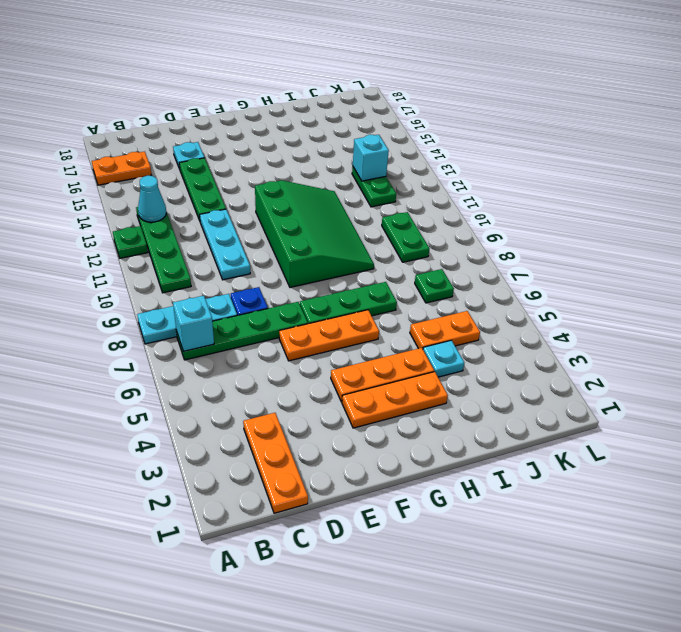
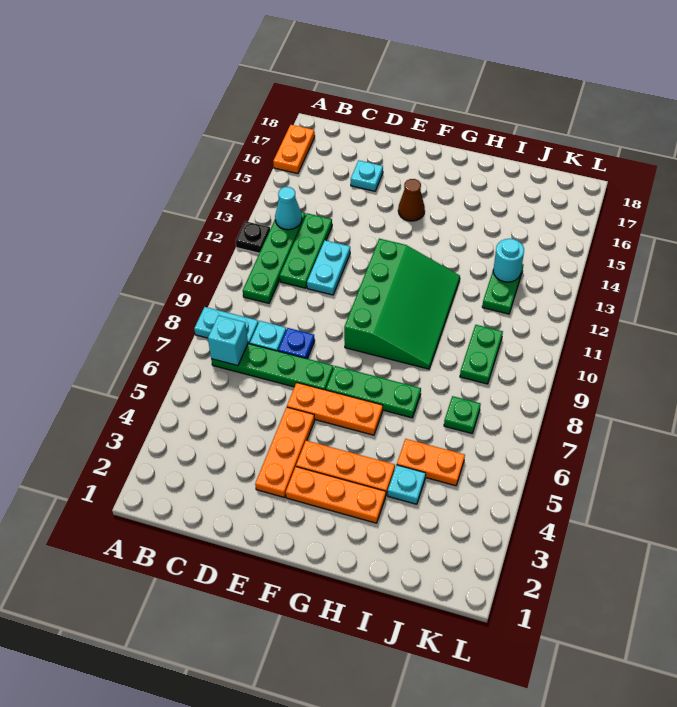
green plate A12 level 1 -> black plate A12 level 1
orange plate A16:B16 level 1 -> orange plate A16:A17 level 1
orange plate C1:C3 level 1 -> orange plate E3:E5 level 1
cyan plate D10:D12 level 1 -> cyan plate D11:D12 level 1
green plate D13:D15 level 1 -> green plate C11:C13 level 1
none -> brown cone F15 level 1
cyan brick J13 level 2 -> cyan round brick J13 level 2

